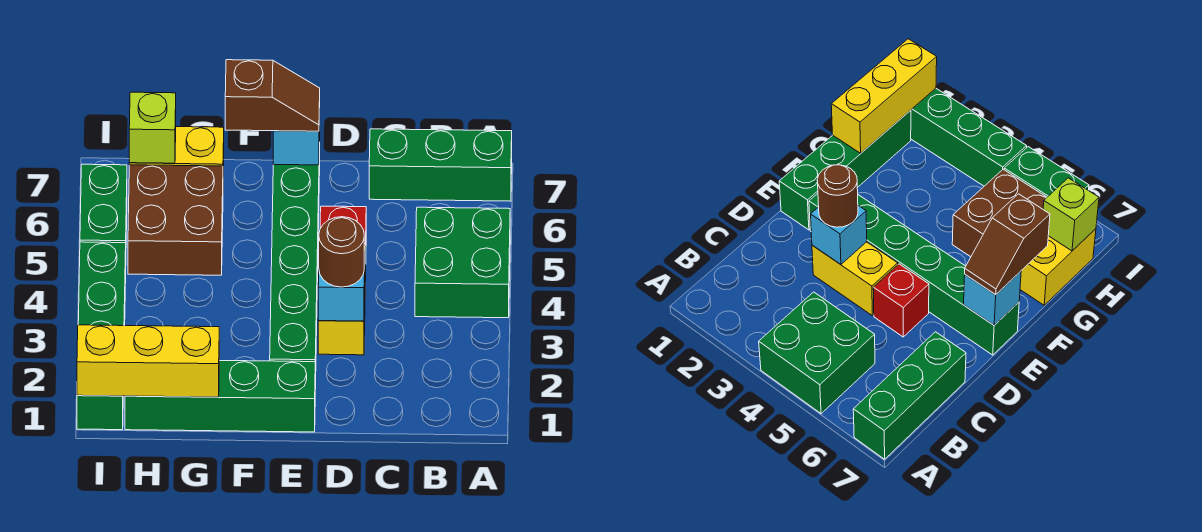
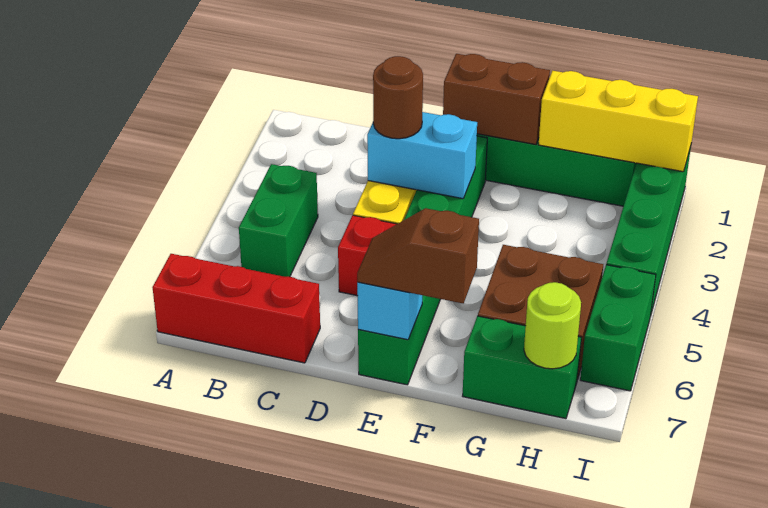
green brick A4:B5 level 1 -> green brick B4:B5 level 1
green brick A7:C7 level 1 -> red brick A7:C7 level 1
cyan brick D3 level 2 -> cyan brick D3:E3 level 2
none -> brown brick E1:F1 level 2
yellow brick G7:H7 level 1 -> green brick G7:H7 level 1
lime brick H7 level 2 -> lime round brick H7 level 2

